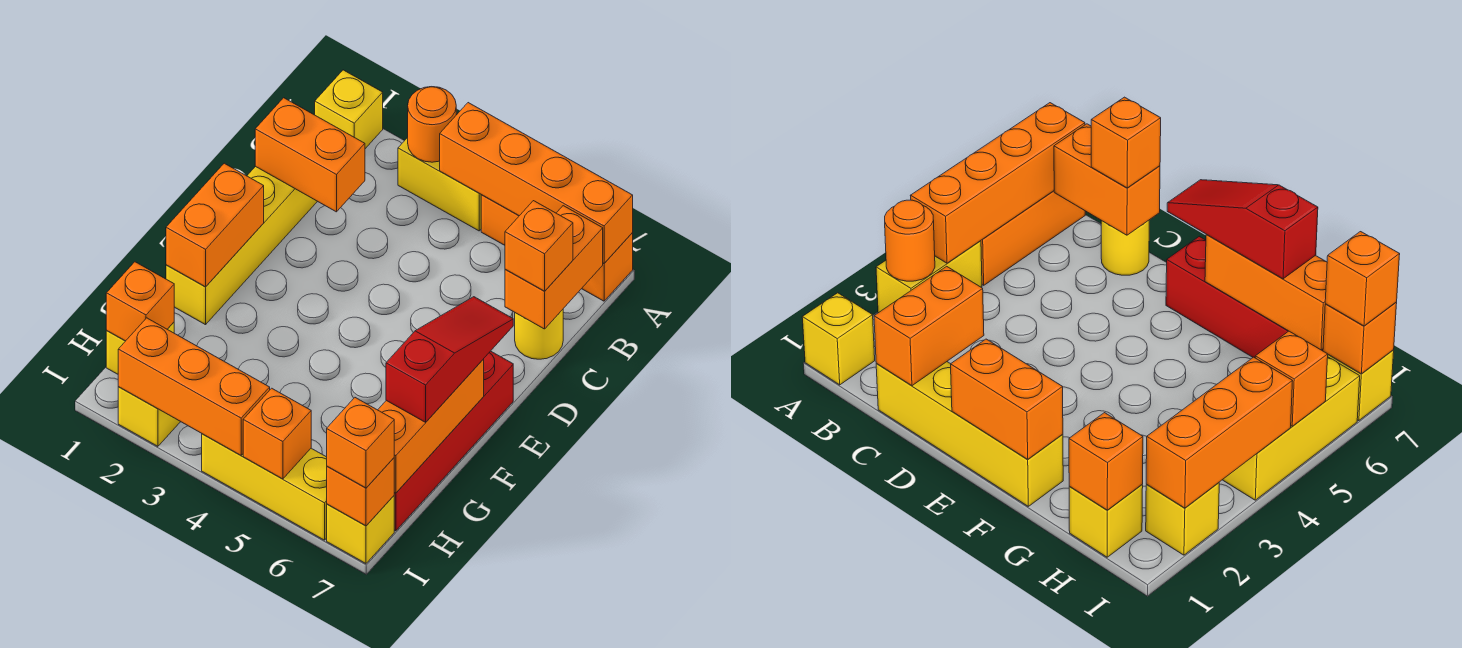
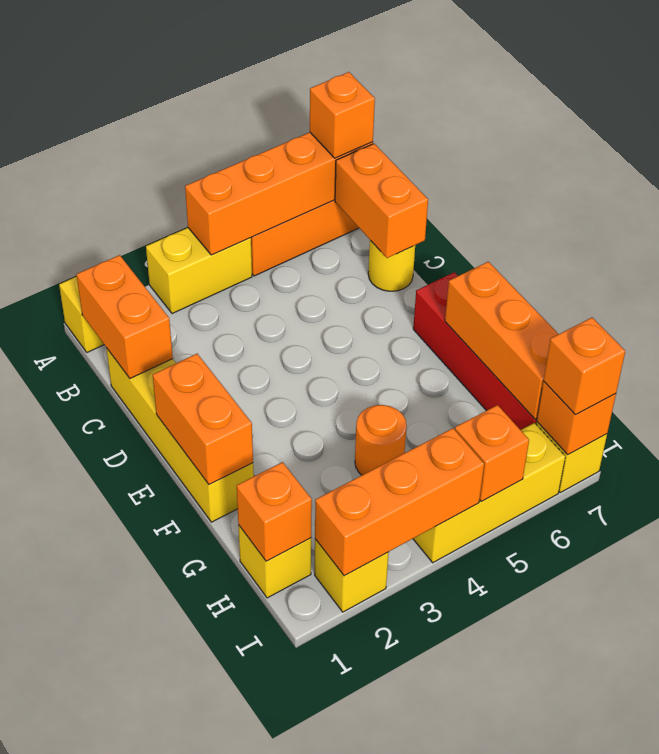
orange round brick A3 level 2 -> orange round brick G4 level 1
orange brick C1:C2 level 2 -> orange brick B1:C1 level 2
orange brick C7 level 3 -> orange brick A7 level 3
red slope E7:G7 level 3 top G -> none

